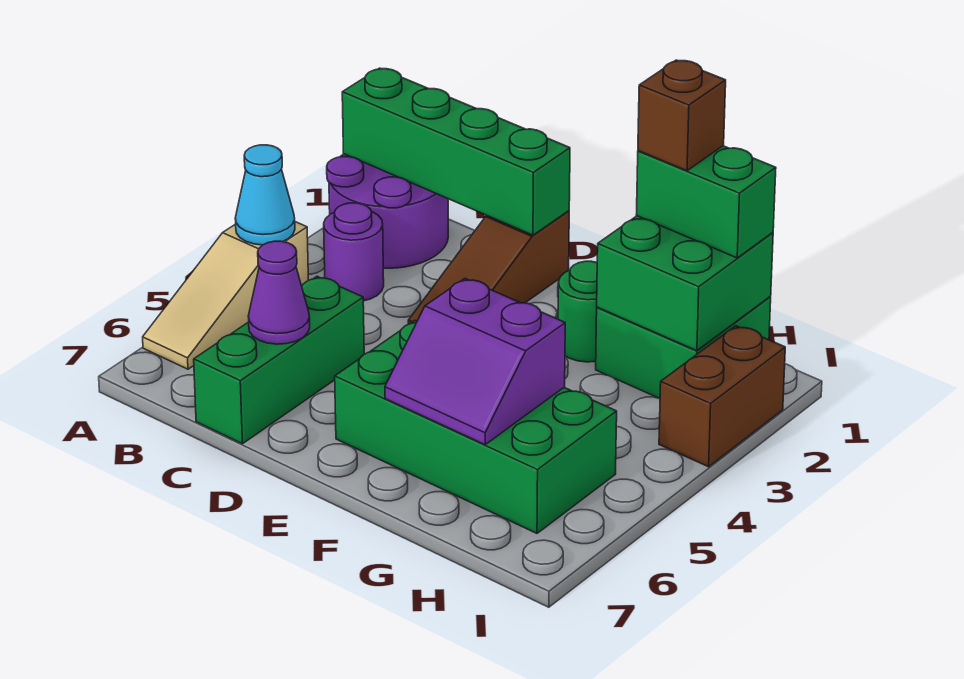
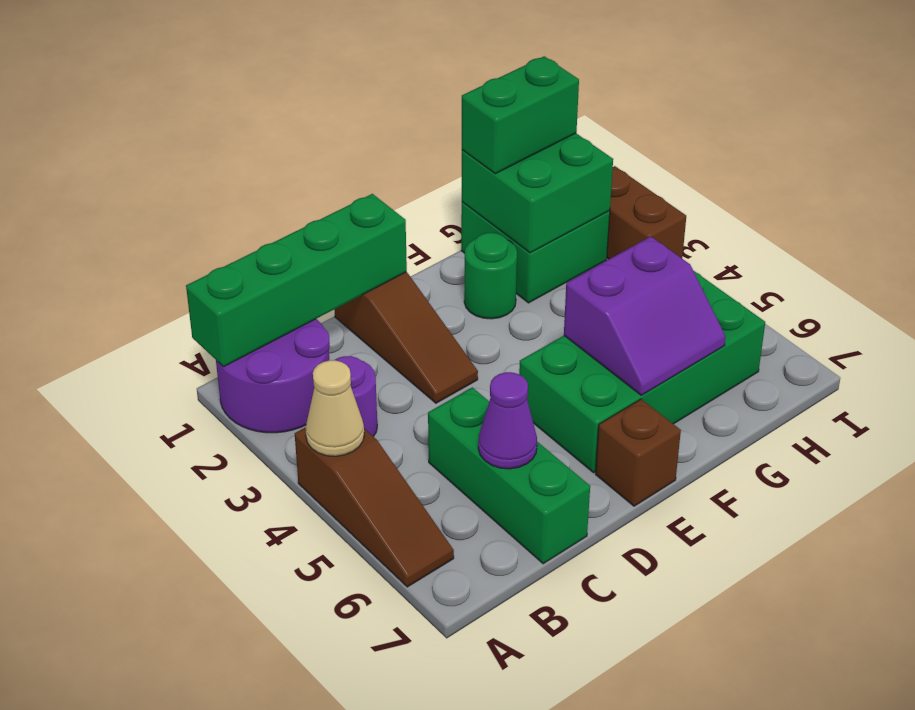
tan slope A4:A6 level 1 top 4 -> brown slope A4:A6 level 1 top 4
cyan cone A4 level 2 -> tan cone A4 level 2
brown brick G1 level 4 -> brown brick E7 level 1

